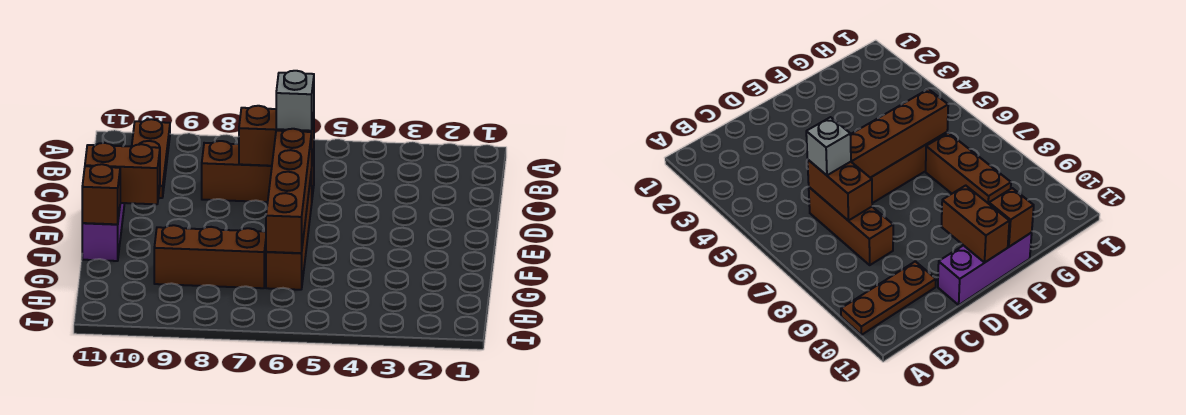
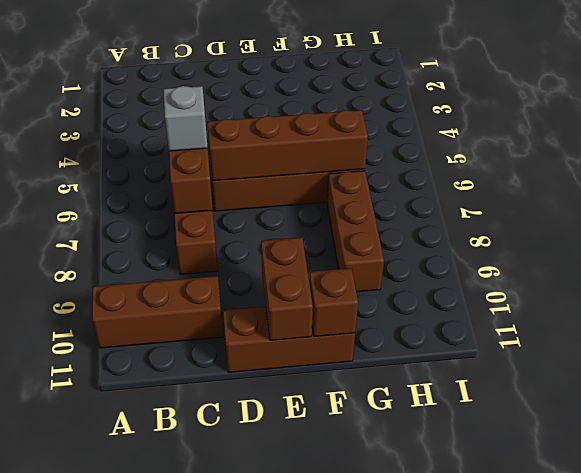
brown plate A10:C10 level 1 -> brown brick A10:C10 level 1
purple brick D11:F11 level 1 -> brown brick D11:F11 level 1

